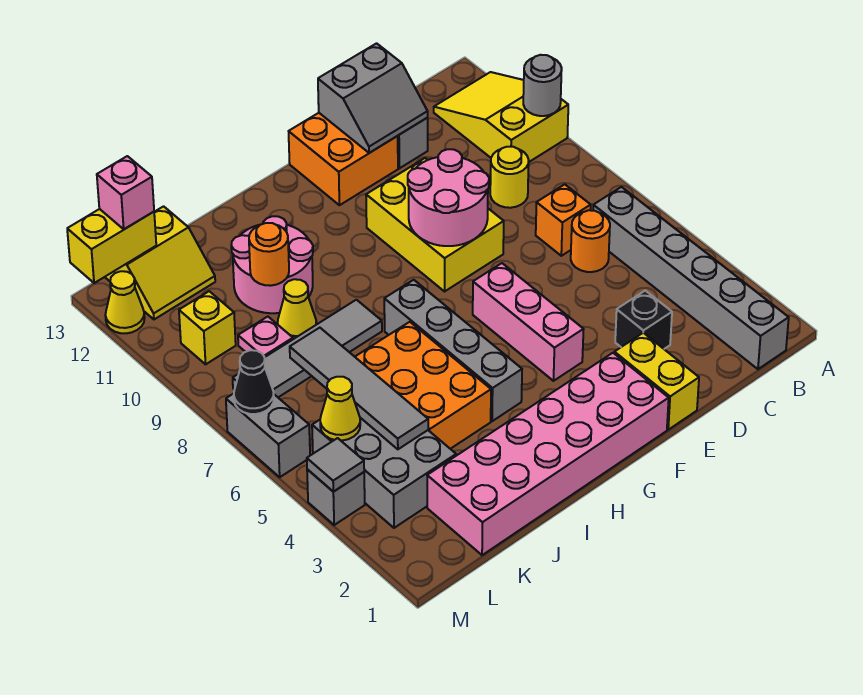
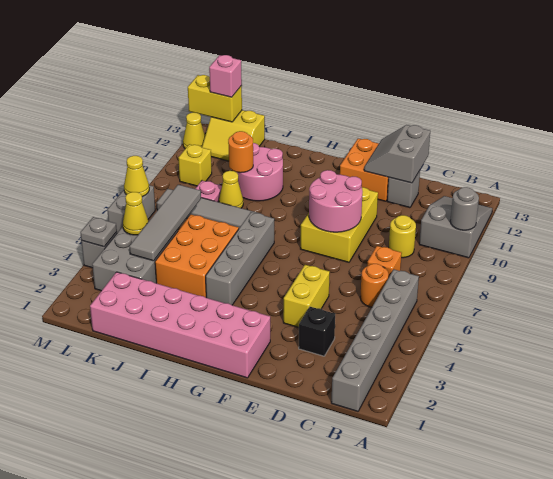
yellow slope A10:B12 level 1 top 10 -> grey slope A10:B12 level 1 top 10
grey slope D12:E13 level 2 top 13 -> grey slope D12:E13 level 2 top D
yellow brick E1:E2 level 1 -> yellow brick E4:E5 level 1
pink brick F4:F6 level 1 -> none
grey tile M4 level 2 -> grey plate M4 level 2
black cone M7 level 2 -> yellow cone M7 level 2

